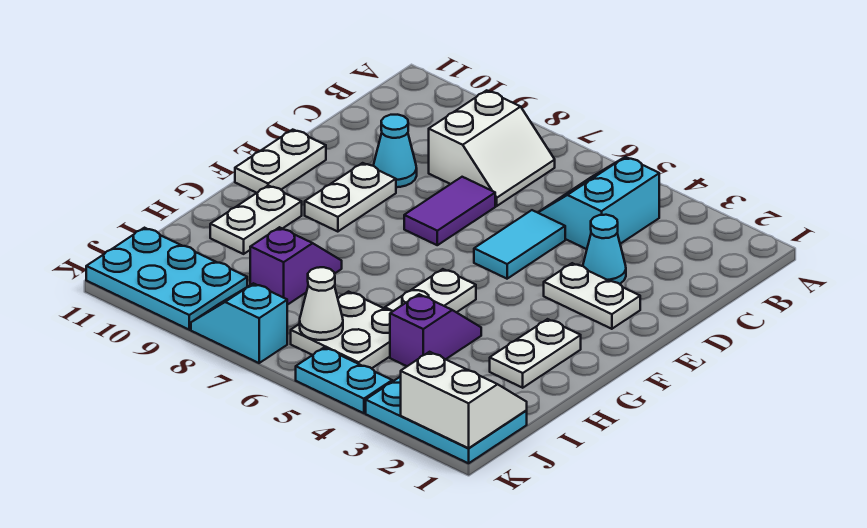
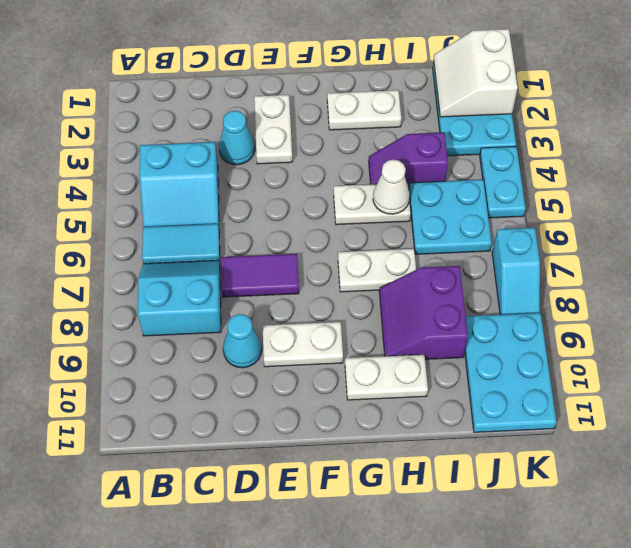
white slope B7:C8 level 1 top 8 -> cyan slope B7:C8 level 1 top 8
cyan tile D5:E5 level 1 -> cyan tile B6:C6 level 1
white plate E11:F11 level 1 -> white plate G7:H7 level 1
purple slope H8:I8 level 1 top I -> purple slope H8:I9 level 1 top I
white plate I5:J6 level 1 -> cyan plate I5:J6 level 1
white cone J6 level 2 -> white cone H5 level 2

